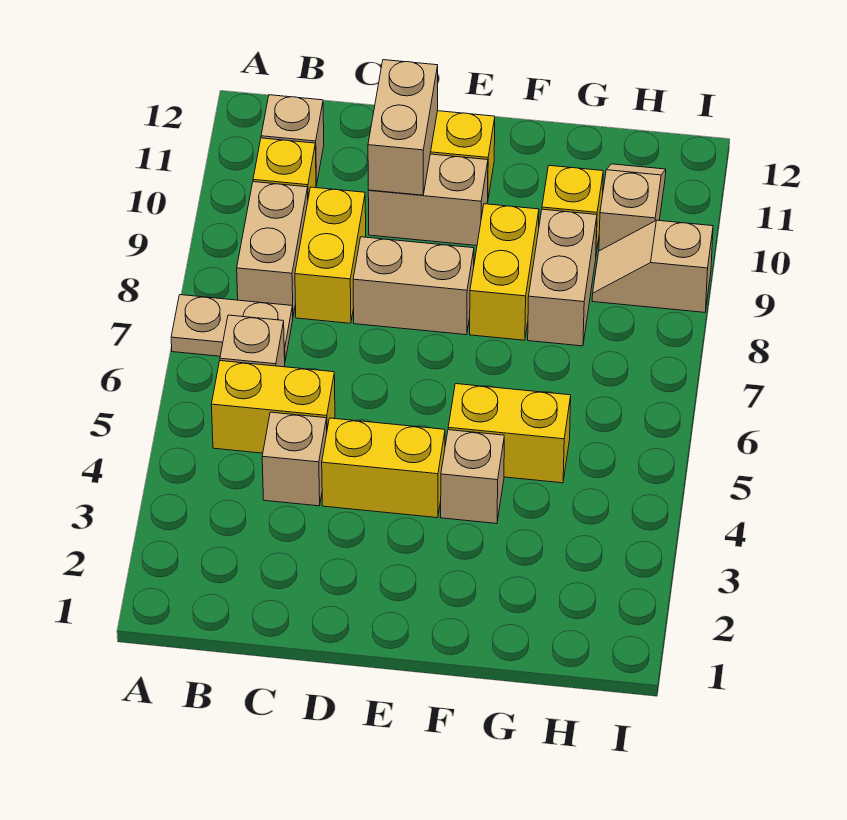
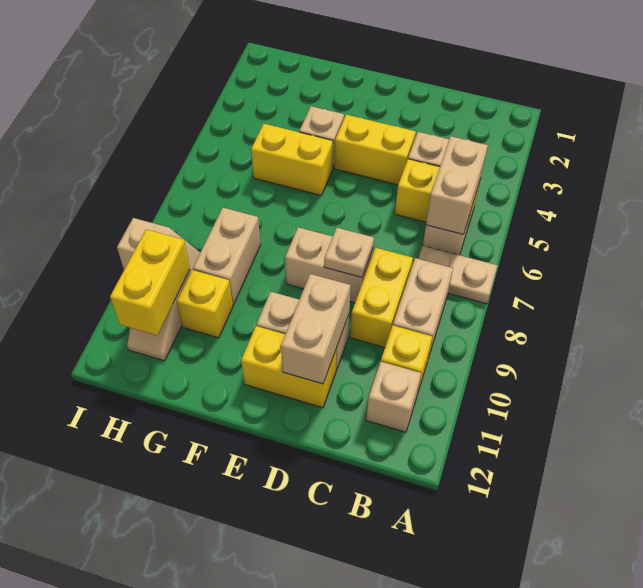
none -> tan brick B5:B6 level 2
none -> tan plate D8 level 2
yellow brick F8:F9 level 1 -> yellow brick H10:H11 level 2

